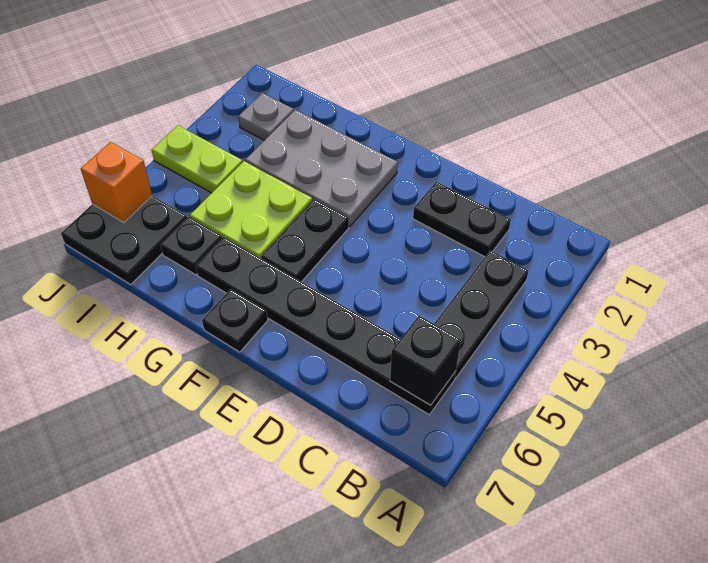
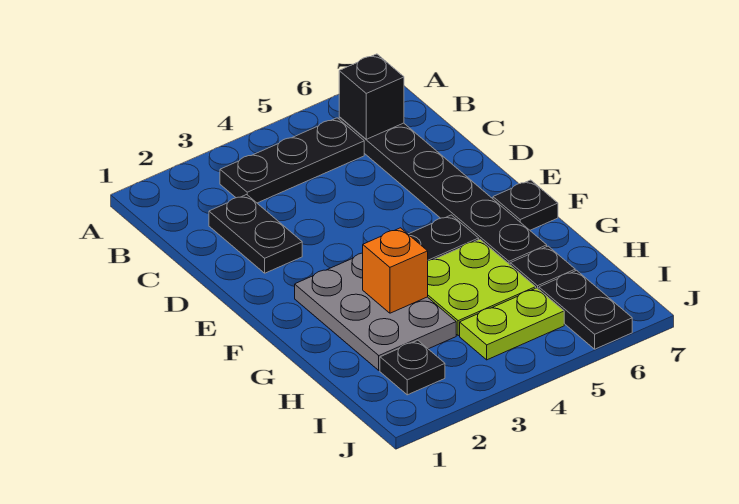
grey plate I2 level 1 -> black plate I2 level 1
lime plate I4:J4 level 1 -> lime plate I4:I5 level 1
black plate I6:J7 level 1 -> black plate I6:J6 level 1
orange brick J6 level 2 -> orange brick G3 level 2

